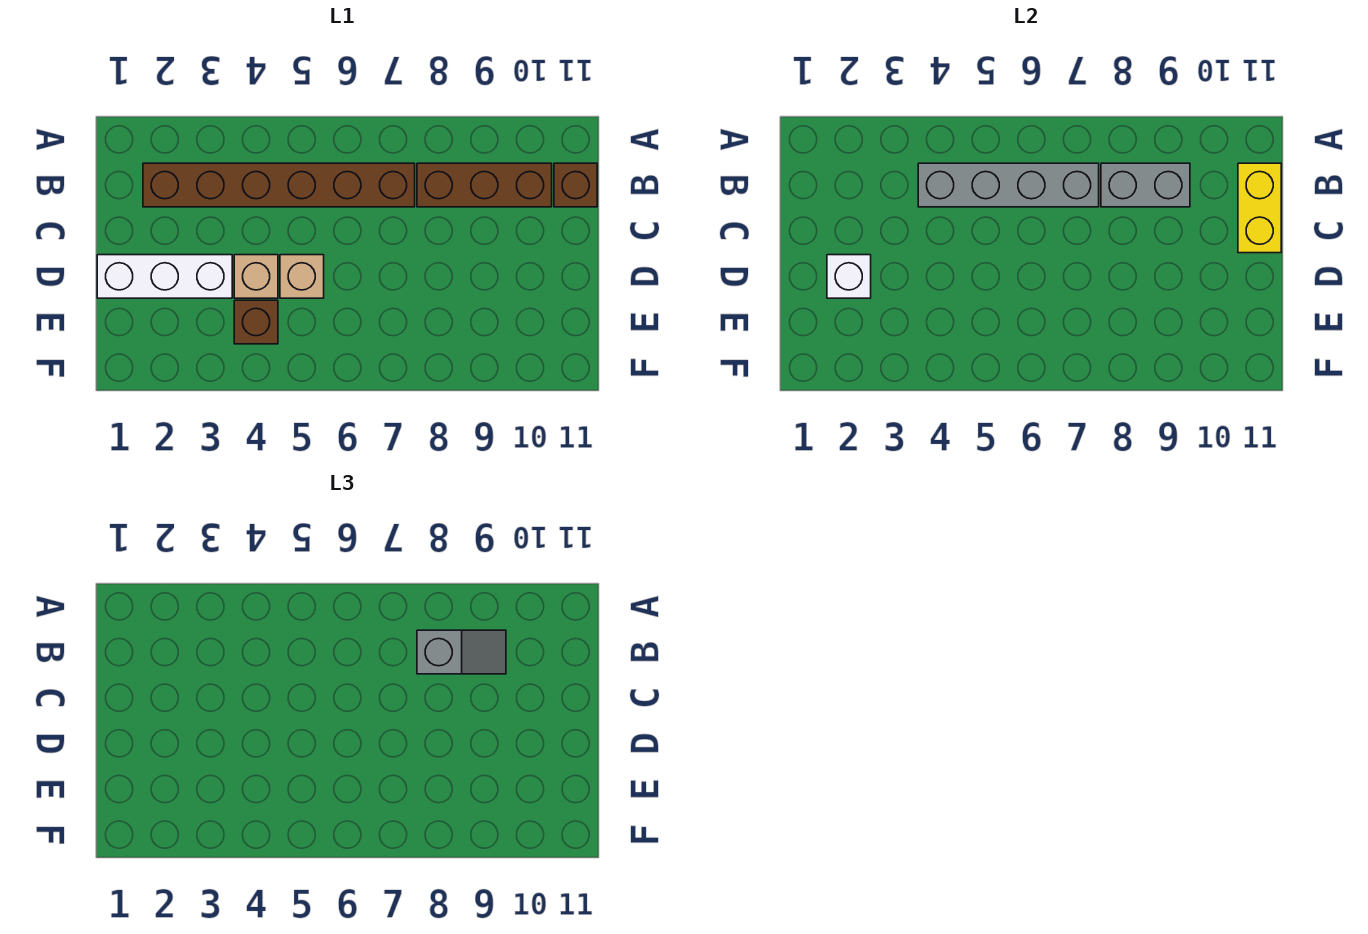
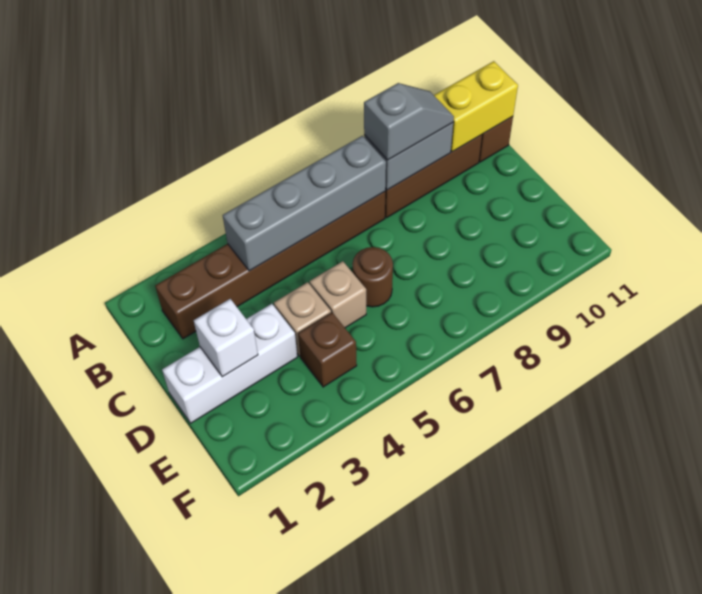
yellow brick B11:C11 level 2 -> yellow brick B10:B11 level 2
none -> brown round brick D6 level 1

